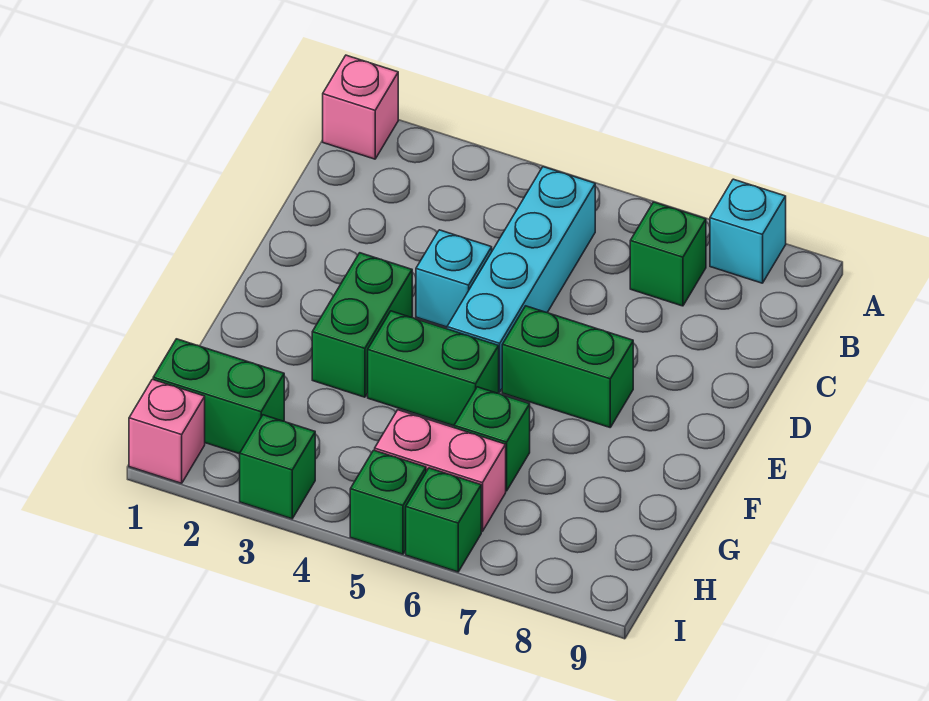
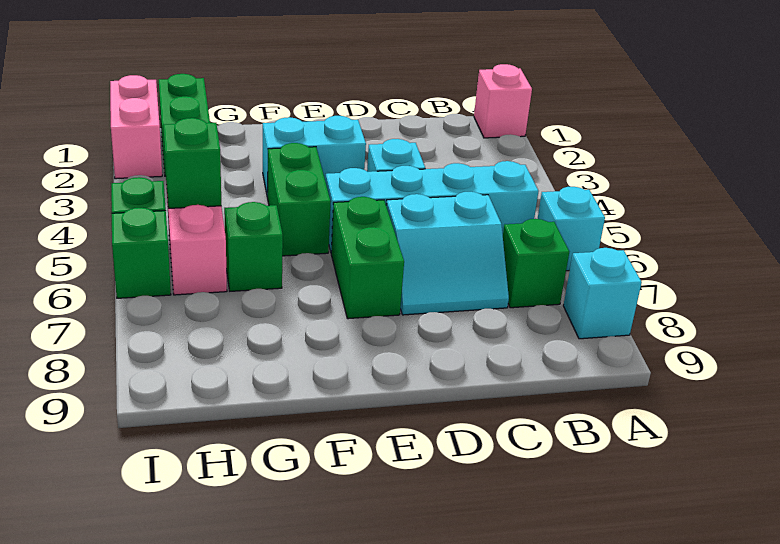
none -> cyan brick A6 level 1
none -> cyan slope C6:D7 level 1 top 6
green brick E3:F3 level 1 -> cyan brick E3:F3 level 1
pink brick I1 level 1 -> pink brick I1:I2 level 1
green brick I3 level 1 -> green brick H5 level 2

